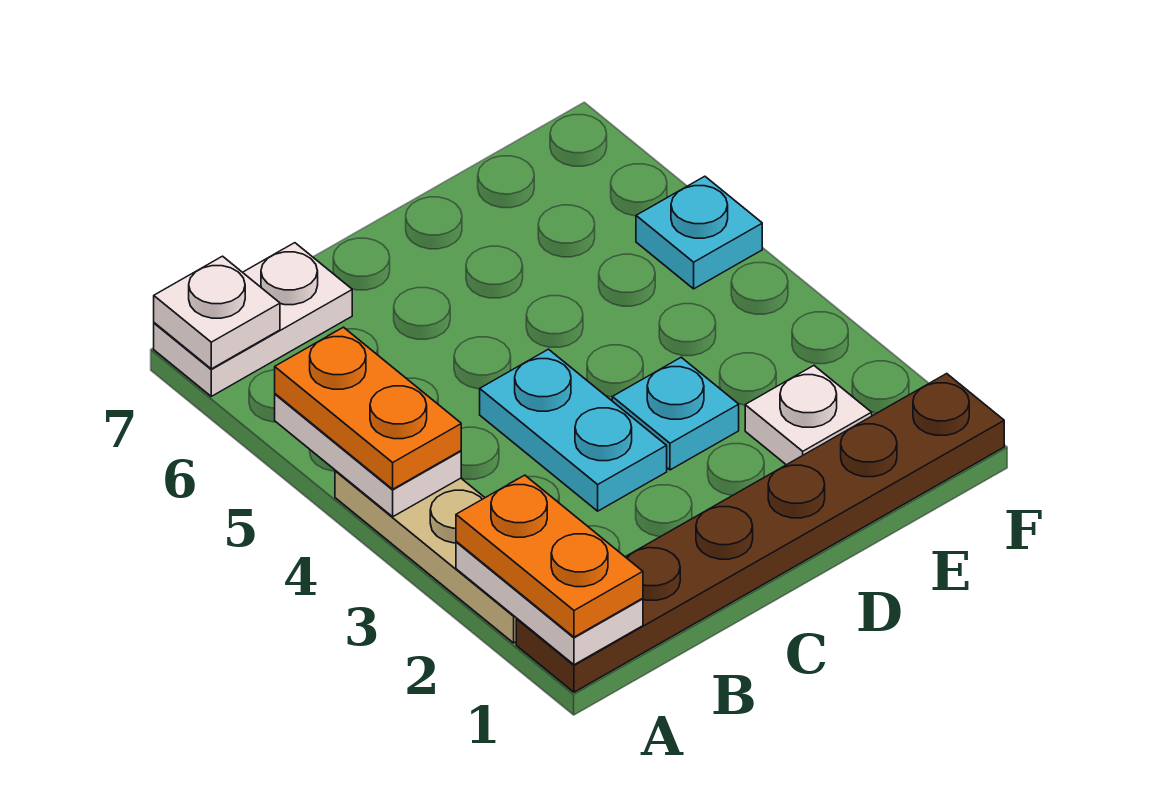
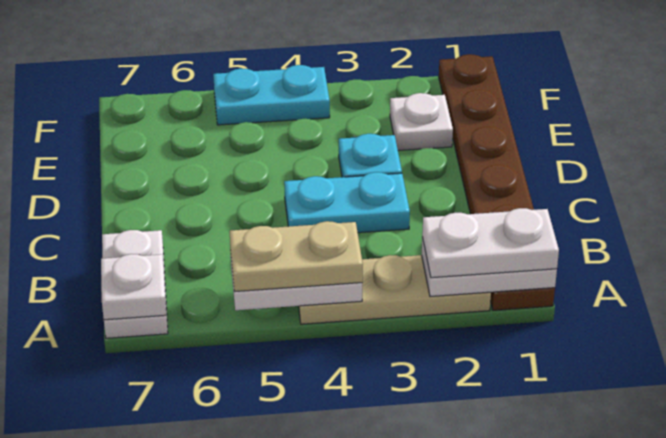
orange plate A1:A2 level 3 -> white plate A1:A2 level 3
orange plate A4:A5 level 3 -> tan plate A4:A5 level 3
cyan plate F5 level 1 -> cyan plate F4:F5 level 1

